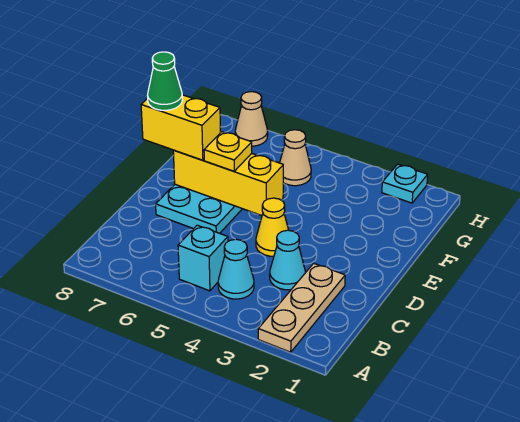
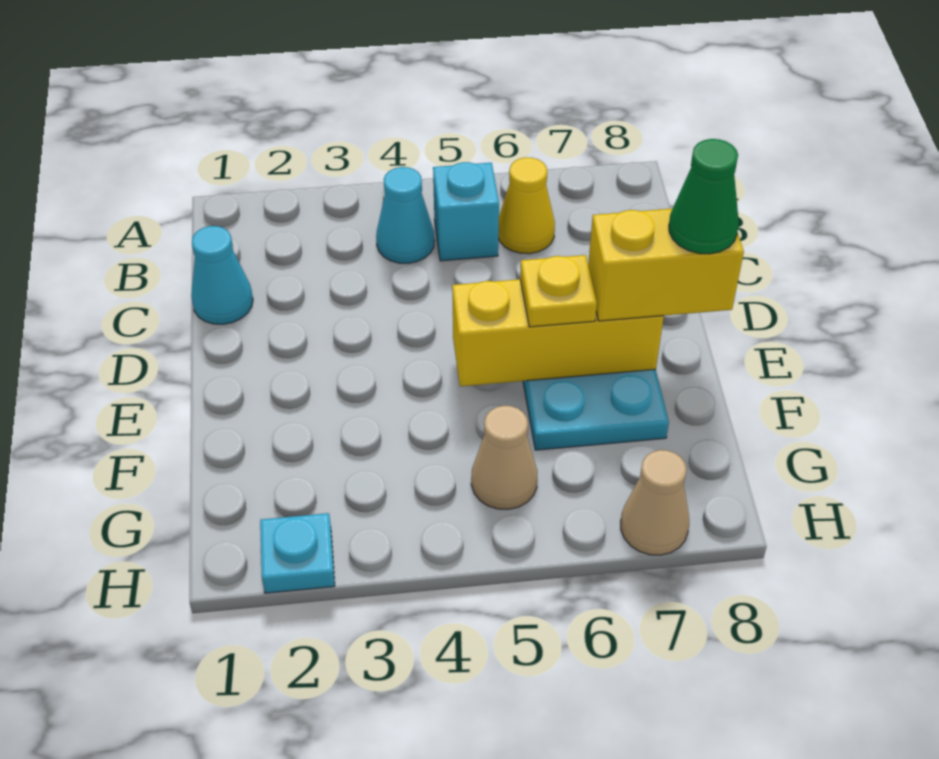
tan plate A2:C2 level 1 -> none
cyan cone C3 level 1 -> cyan cone C1 level 1
yellow cone D4 level 1 -> yellow cone B6 level 1

